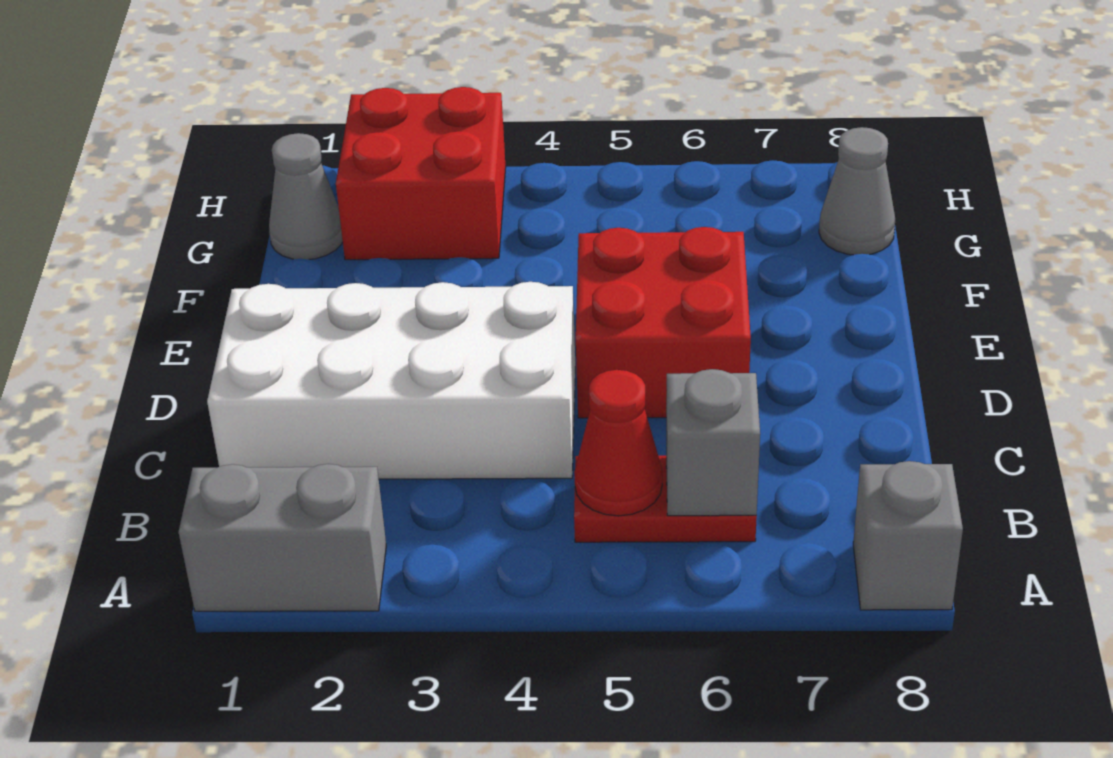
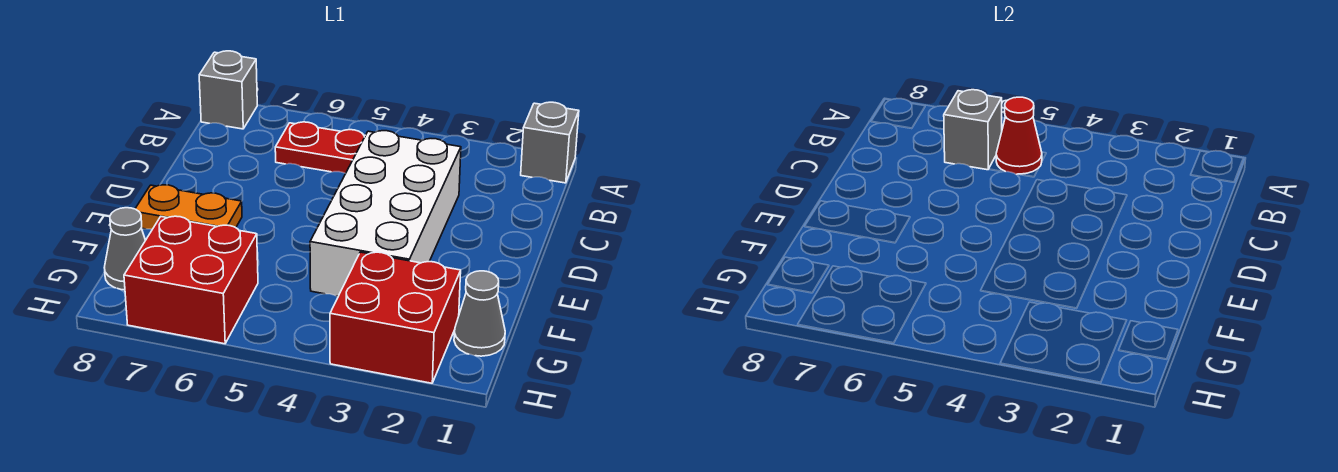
grey brick A1:A2 level 1 -> grey brick A1 level 1
white brick C1:D4 level 1 -> white brick C3:F4 level 1
red brick D5:E6 level 1 -> red brick G6:H7 level 1
none -> orange plate E7:E8 level 1

